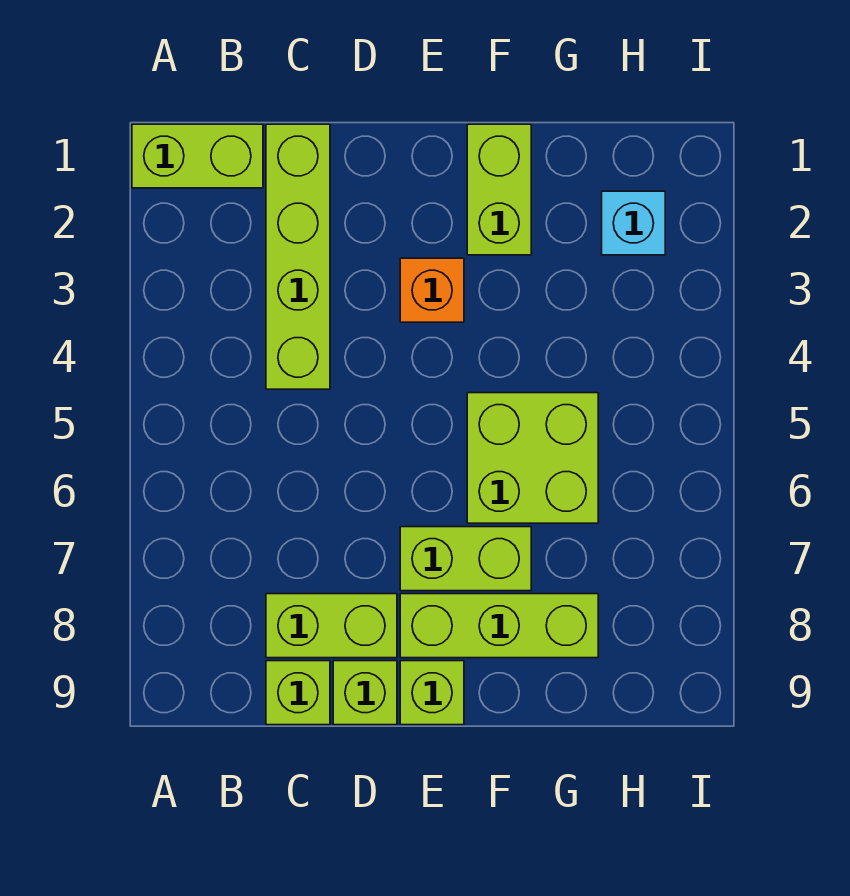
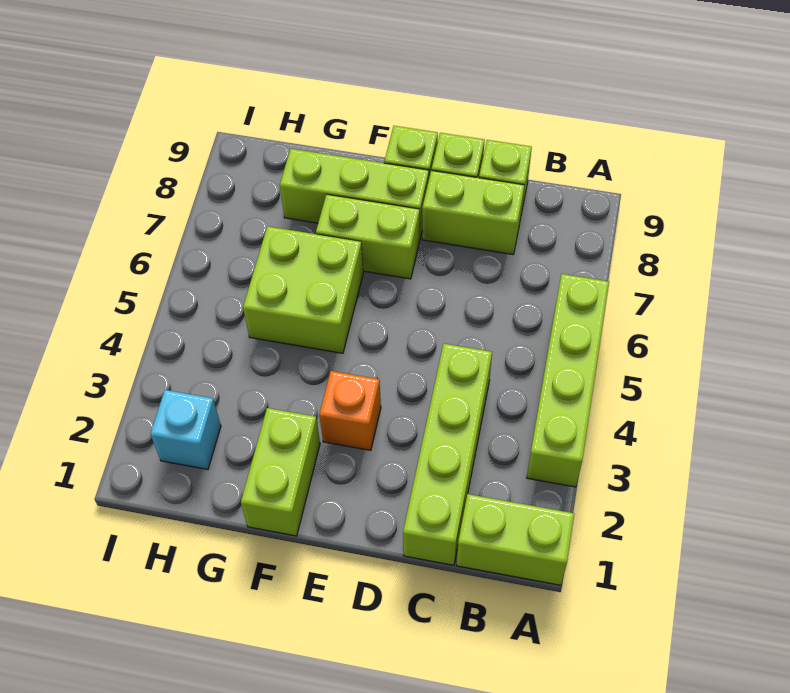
none -> lime brick A3:A6 level 1

